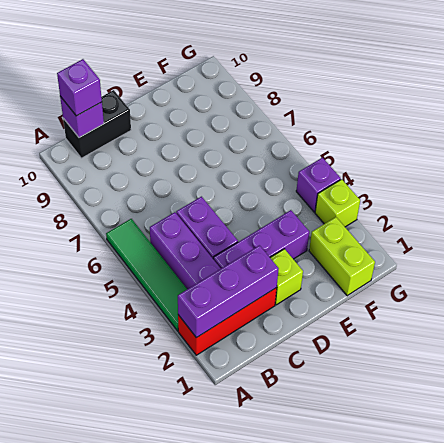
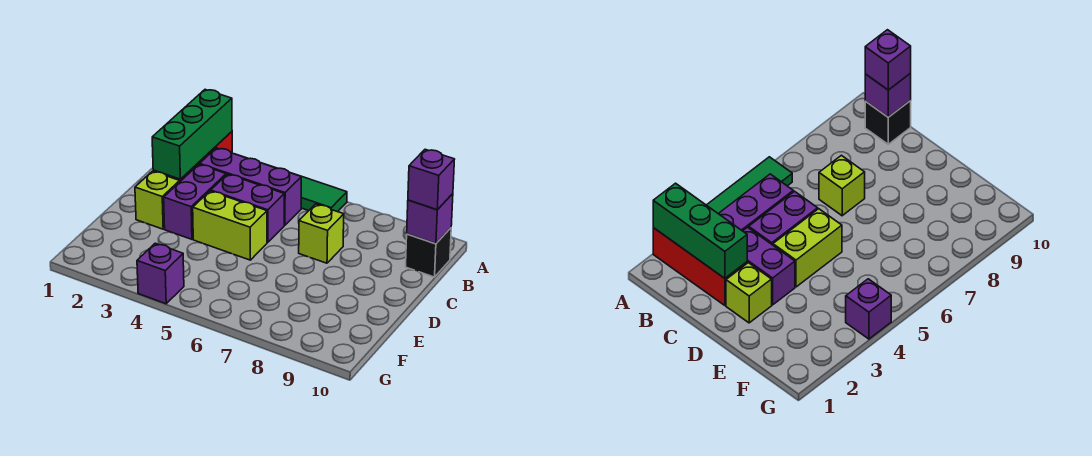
purple brick A2:C2 level 2 -> green brick A2:C2 level 2
black brick B10:C10 level 1 -> black brick B10 level 1
purple brick C3:E3 level 1 -> purple brick C3:D3 level 1
lime brick F1:F2 level 1 -> lime brick D4:D5 level 1
lime brick G3 level 1 -> lime brick C7 level 1

